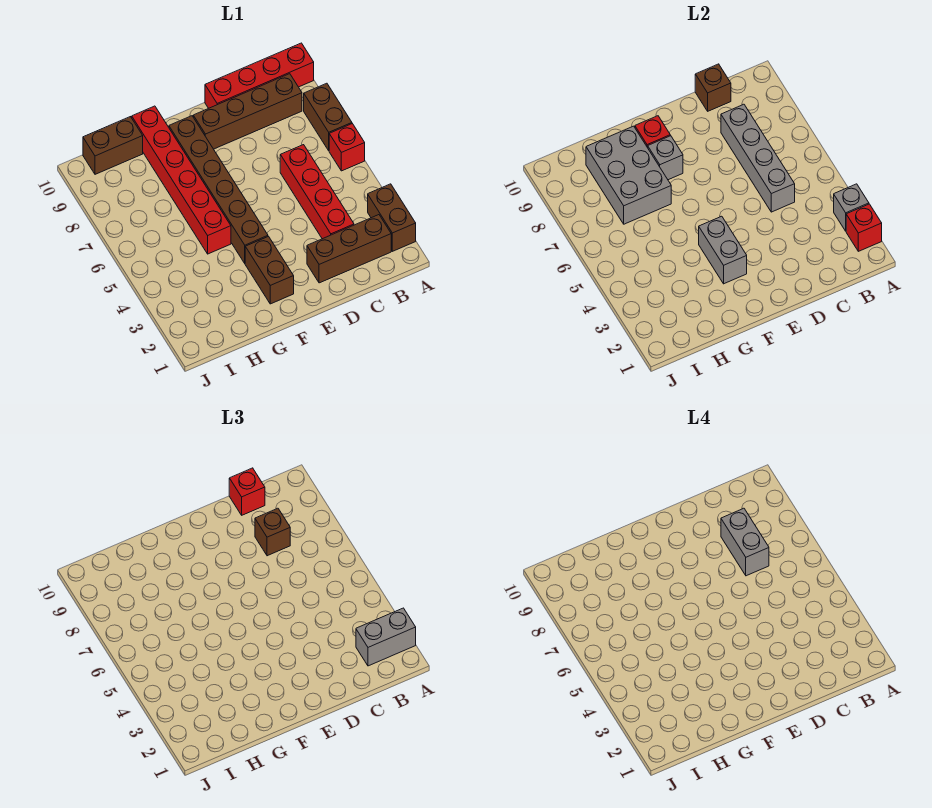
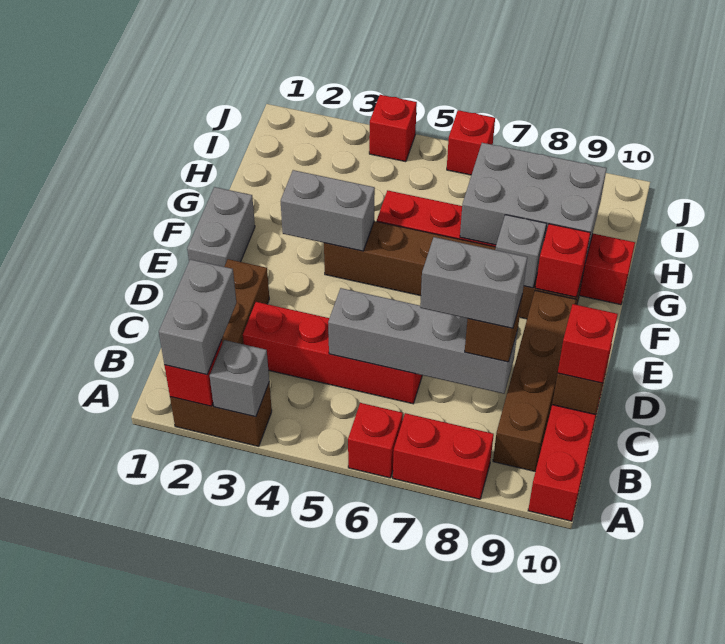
brown brick A7:A8 level 1 -> red brick A7:A8 level 1
none -> grey brick E1:F1 level 1
brown brick F2:F3 level 1 -> none
brown brick H10:I10 level 1 -> none
none -> red brick J4 level 1
none -> red brick J6 level 1

